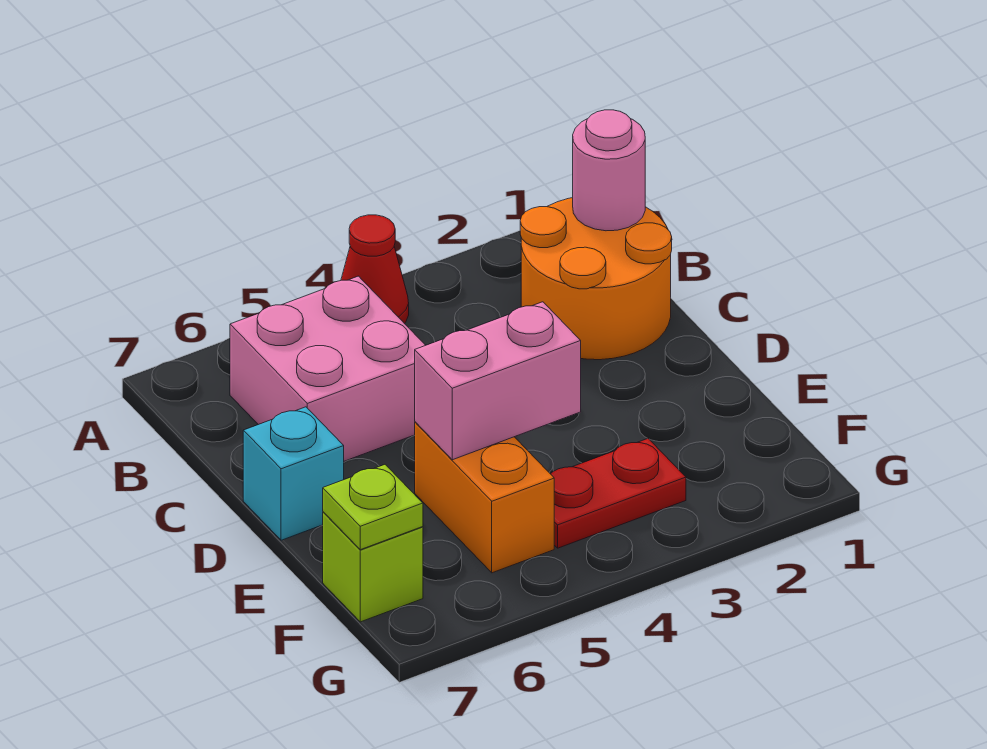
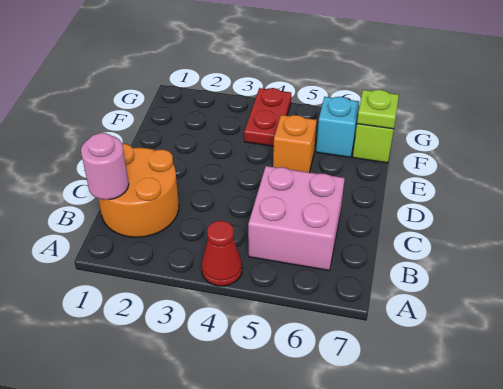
cyan brick D7 level 1 -> cyan brick F6 level 1
pink brick E4:E5 level 2 -> none
orange brick E5:F5 level 1 -> orange brick E5 level 1
red plate F3:F4 level 1 -> red plate F4:G4 level 1

